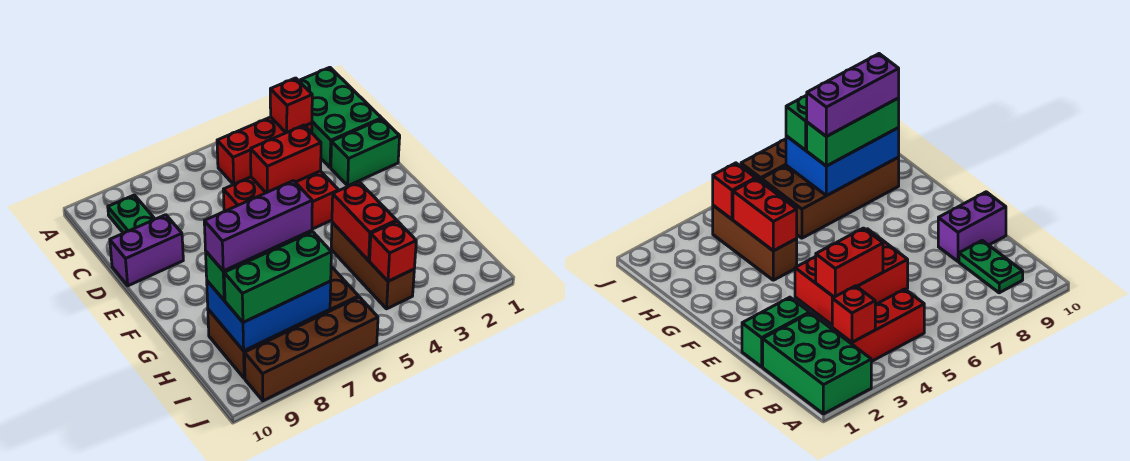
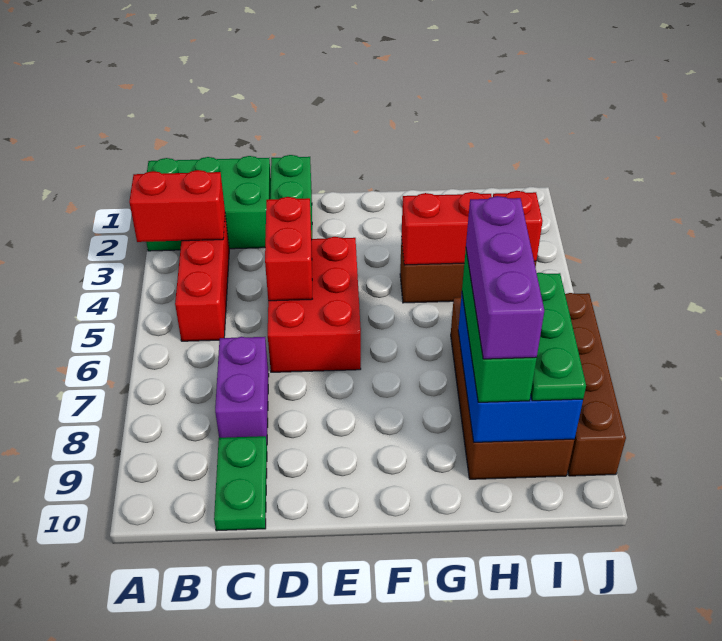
red brick B3 level 2 -> red brick A3:B3 level 2
green plate B9:C9 level 1 -> green plate C9:C10 level 1
purple brick D9:D10 level 1 -> purple brick C7:C8 level 1
green brick I7:I9 level 3 -> green plate I7:I9 level 3

